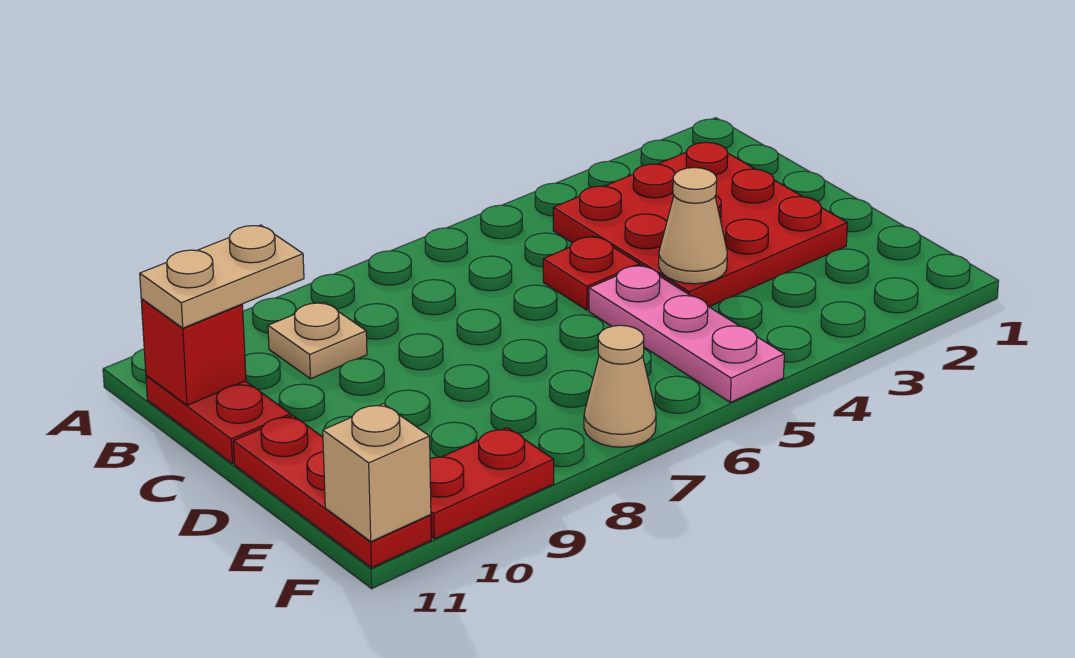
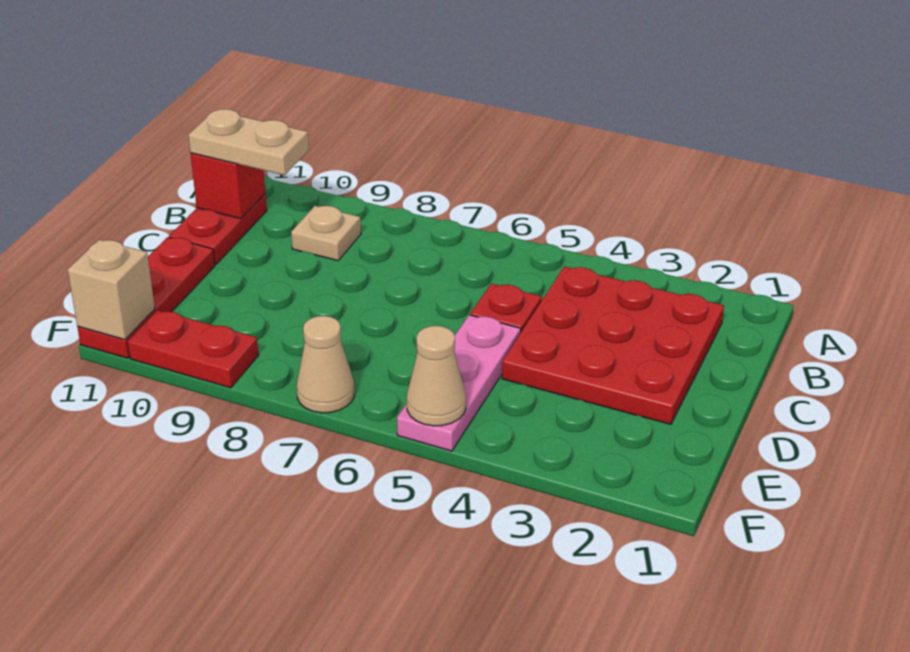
tan cone D4 level 2 -> tan cone F5 level 2

